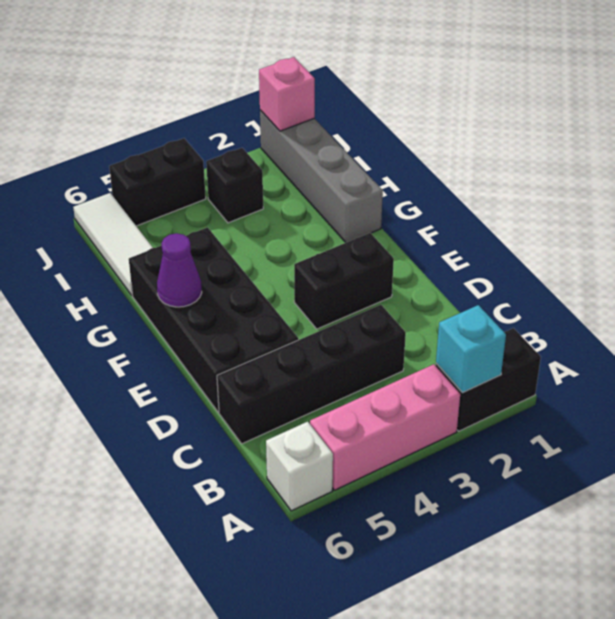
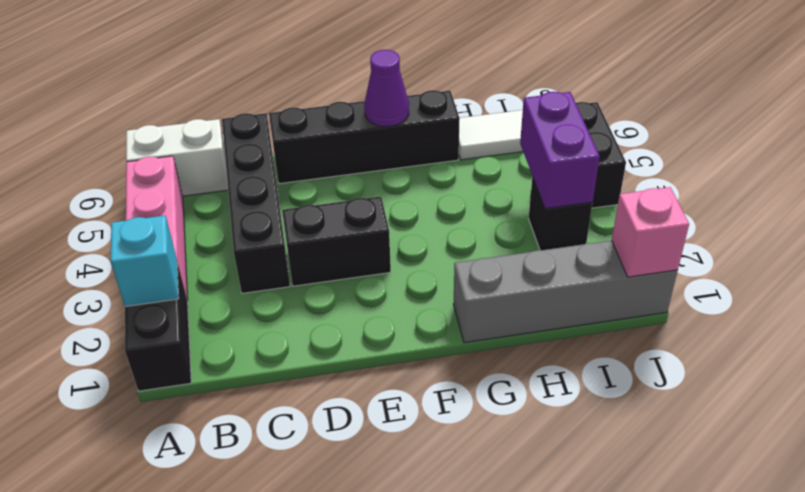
white brick A6 level 1 -> white brick A6:B6 level 1
black brick D5:G6 level 1 -> black brick D6:G6 level 1
black brick E2:E3 level 1 -> black brick D3:E3 level 1
none -> purple brick I3:I4 level 2

